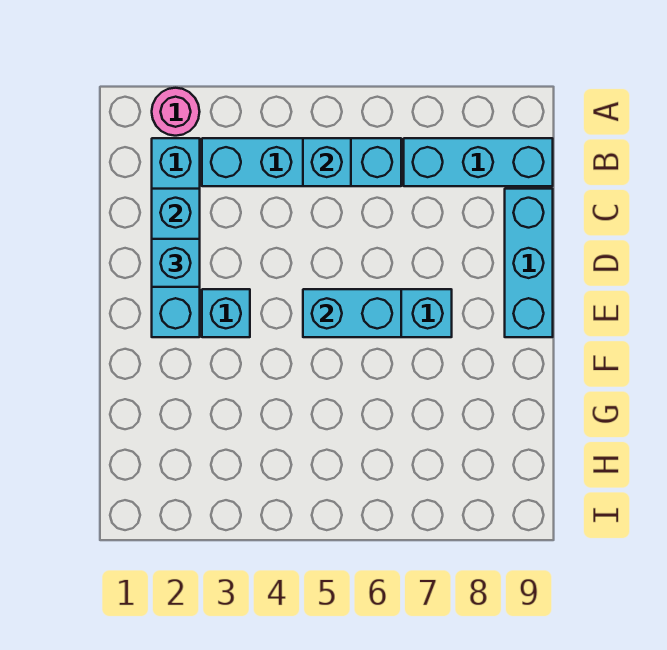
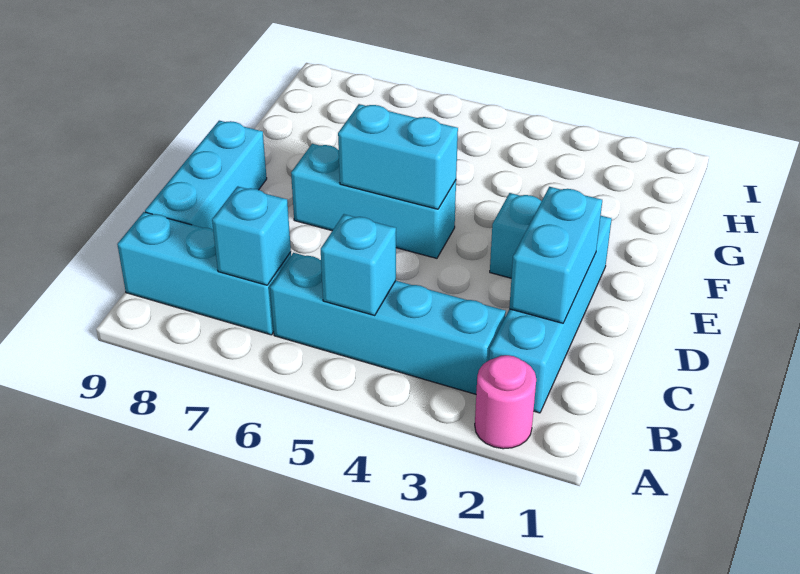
cyan brick D2 level 3 -> cyan brick B7 level 2

